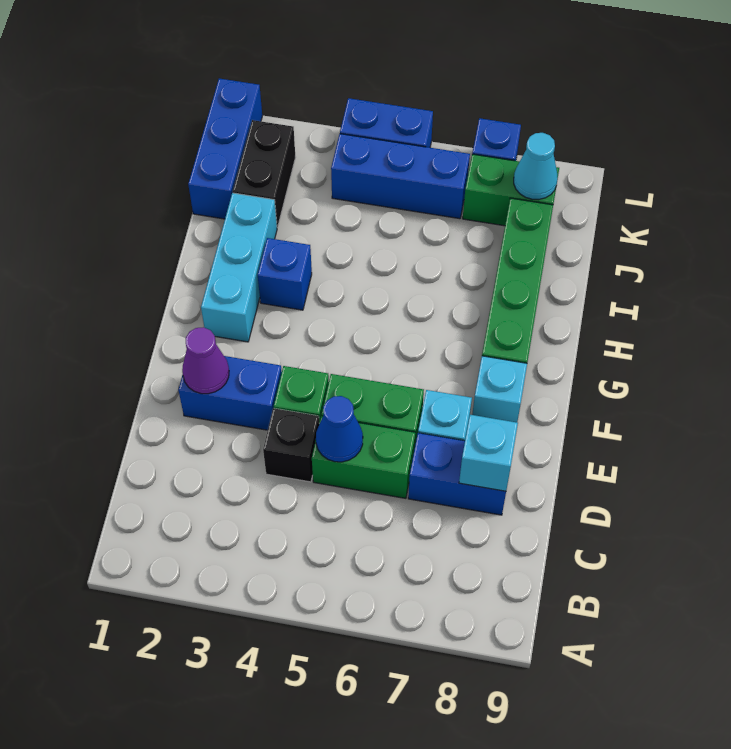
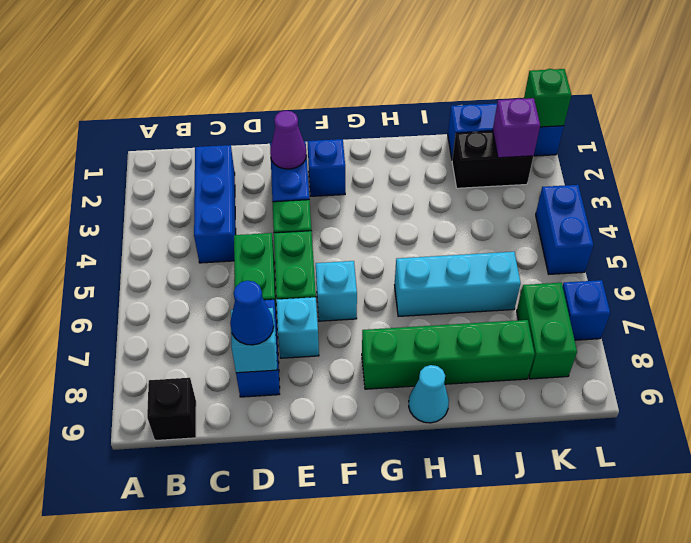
black brick D4 level 1 -> black brick B9 level 1
blue cone D5 level 2 -> blue cone D8 level 3
cyan brick F8 level 1 -> cyan brick F6 level 1
cyan brick G2:I2 level 1 -> cyan brick H6:J6 level 1
blue brick H3 level 1 -> blue brick F2 level 1
none -> purple brick K2 level 2
blue brick K4:K6 level 1 -> blue brick C2:C4 level 1
cyan cone K8 level 2 -> cyan cone H9 level 1
none -> green brick L1 level 2

